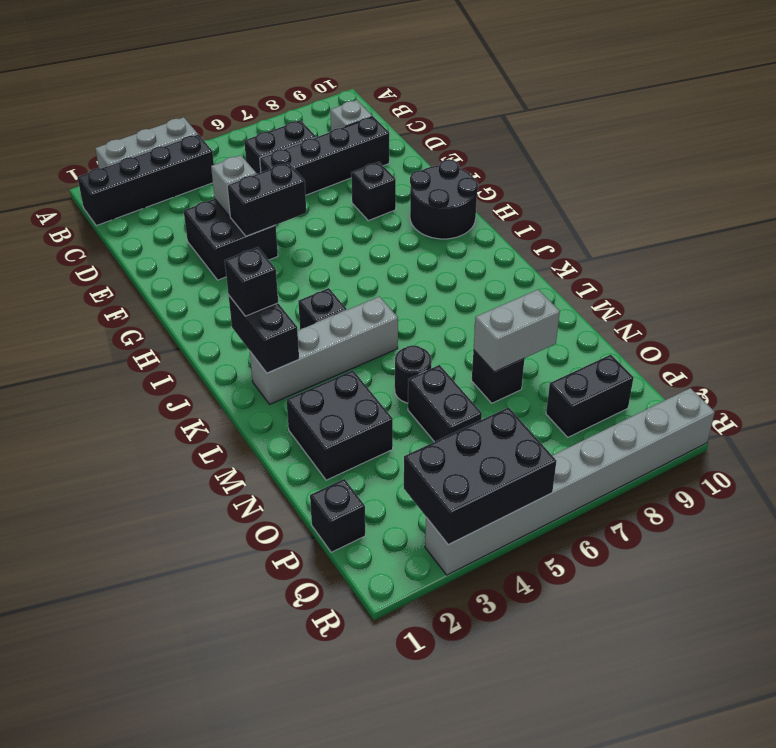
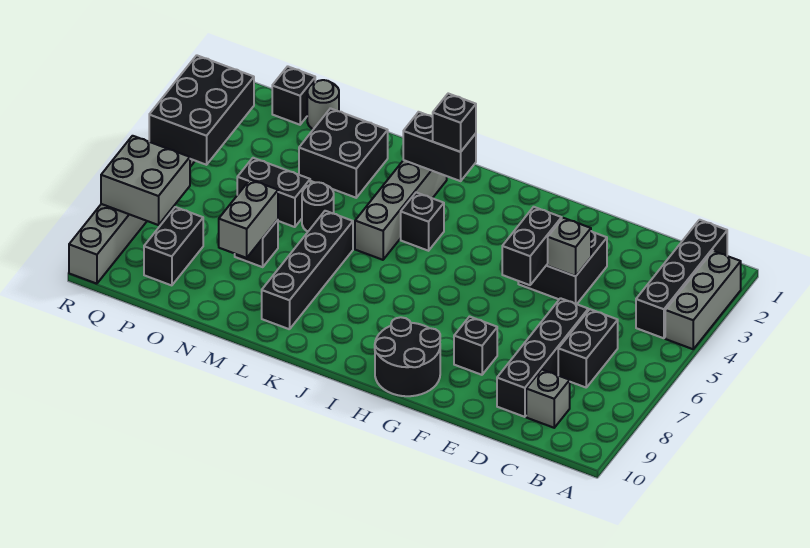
none -> black brick L6:L9 level 1
none -> grey round brick O1 level 1
none -> grey brick Q7:R8 level 2

